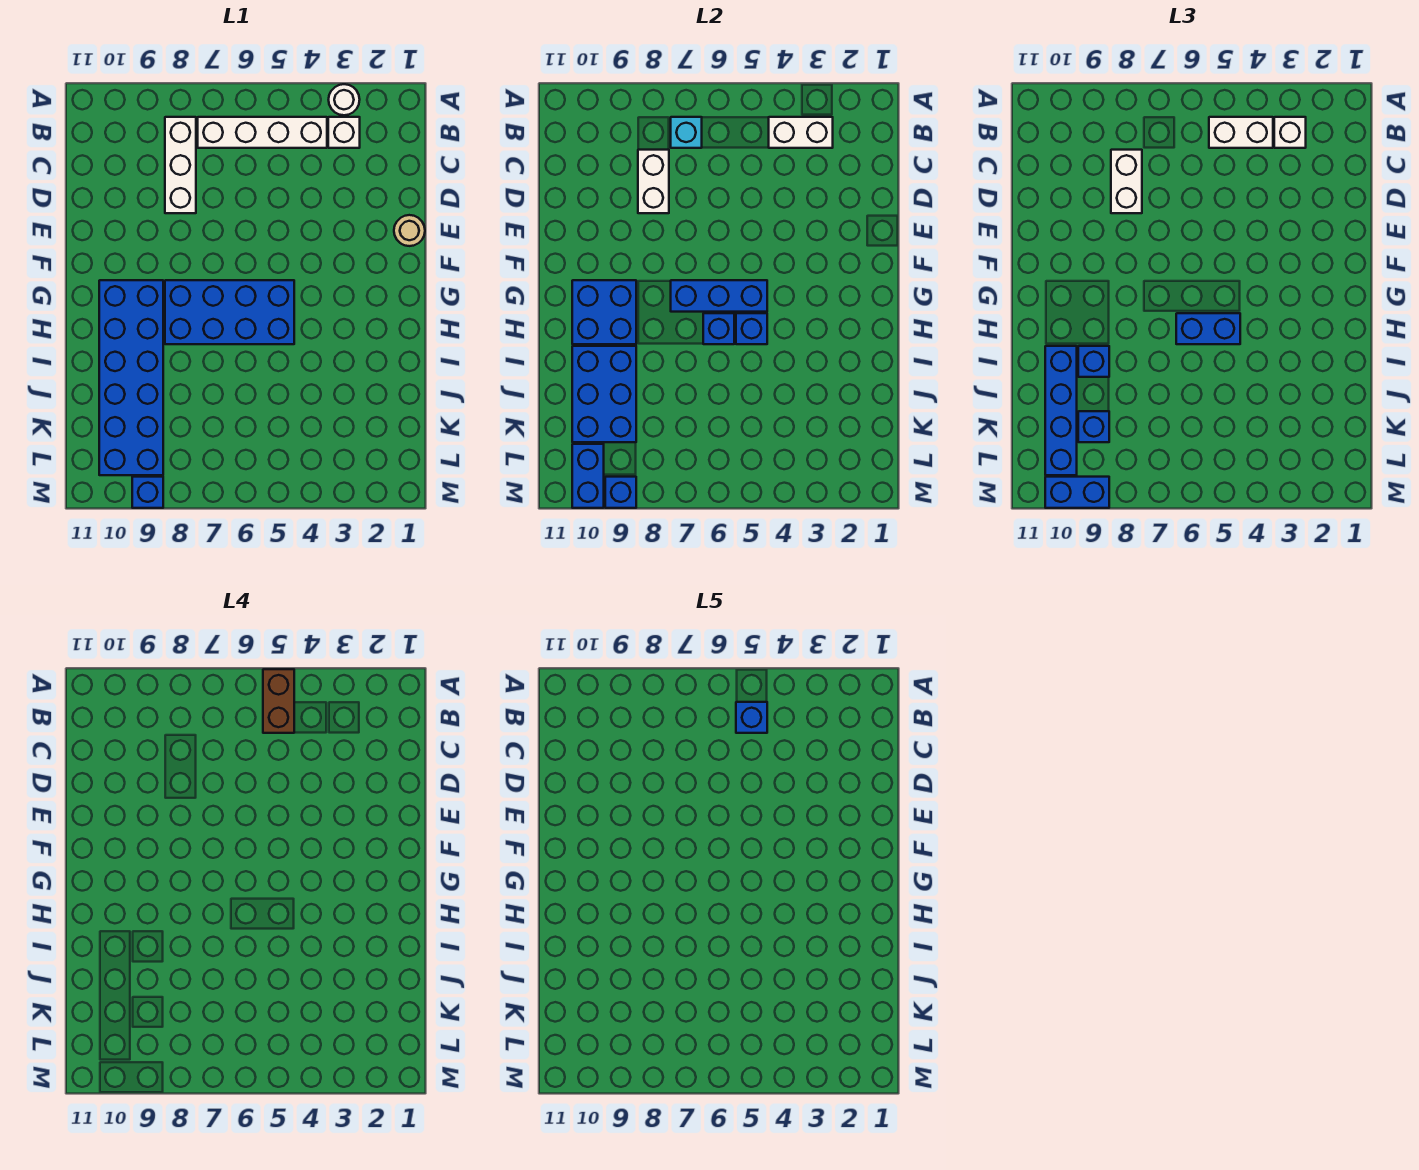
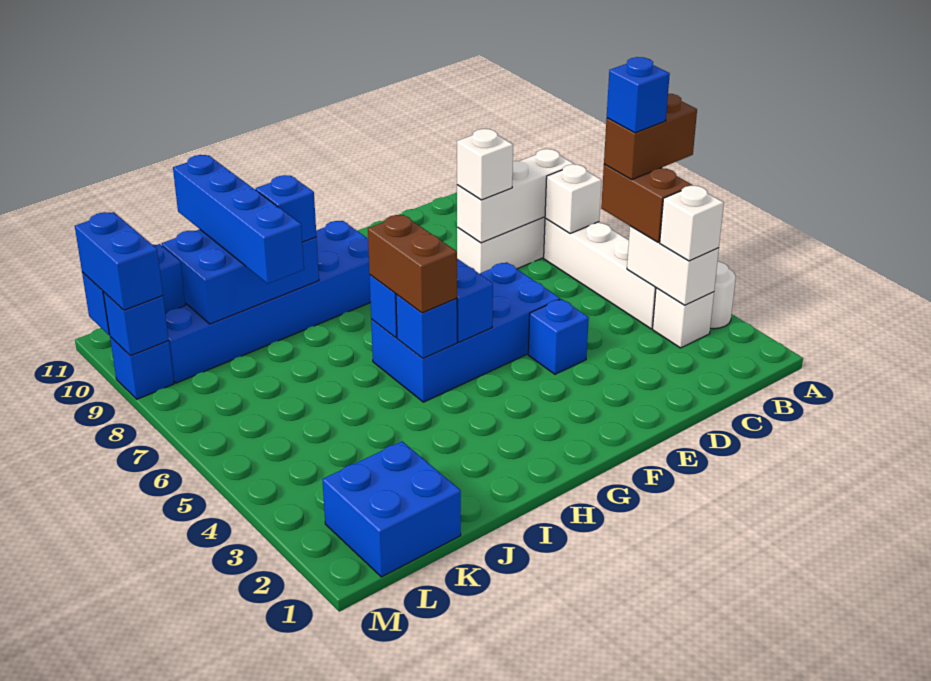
white brick B4:B5 level 3 -> brown brick B4:B5 level 3
cyan brick B7 level 2 -> white brick B7 level 2
white brick C8:D8 level 2 -> white brick B8:D8 level 2
white brick C8:D8 level 3 -> white brick D8 level 3
tan round brick E1 level 1 -> none
blue brick G5:H8 level 1 -> blue brick E5:H6 level 1
blue brick G9:H10 level 2 -> blue brick K1:L2 level 1
blue brick H5:H6 level 3 -> brown brick H5:H6 level 3
blue brick I10:L10 level 3 -> blue brick J8:J11 level 3
blue brick K9 level 3 -> blue brick E4 level 1

